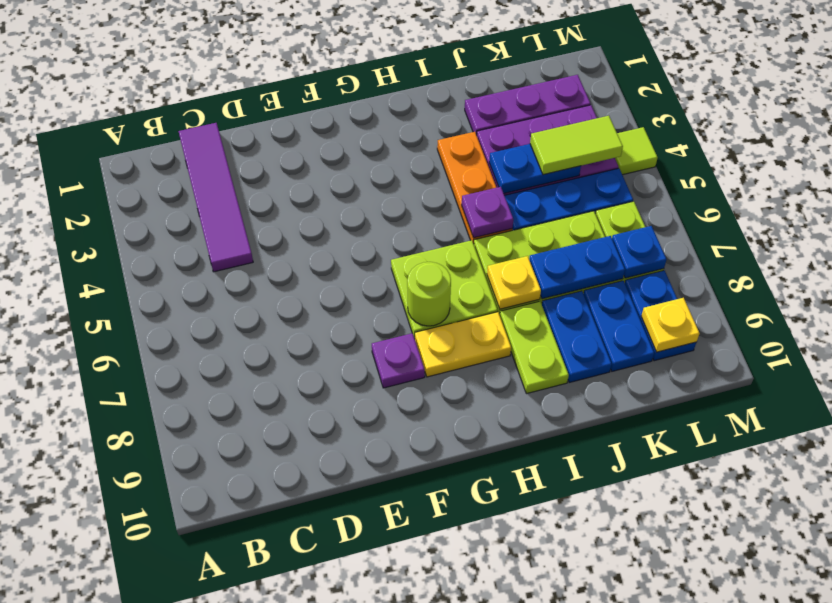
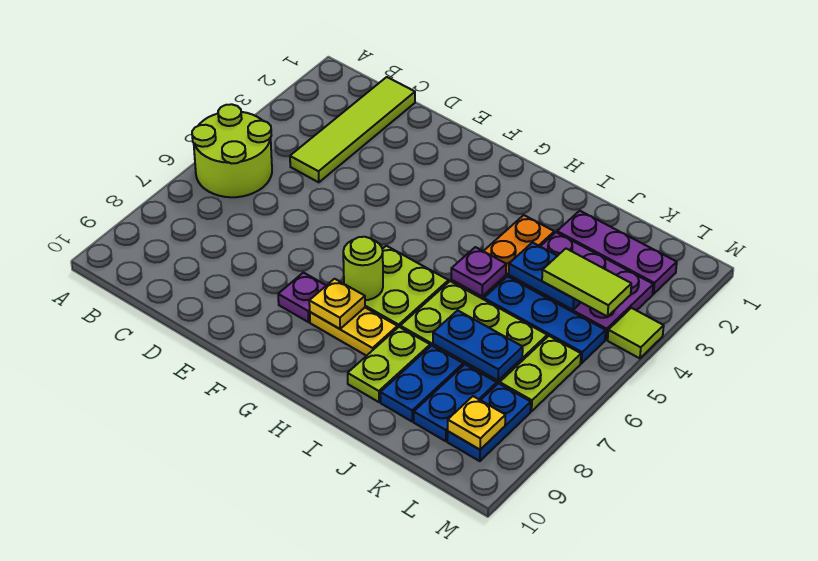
none -> lime round brick A5:B6 level 1
purple tile C1:C4 level 1 -> lime tile C1:C4 level 1
yellow plate I7 level 2 -> yellow plate G8 level 2
blue plate L7 level 2 -> none

